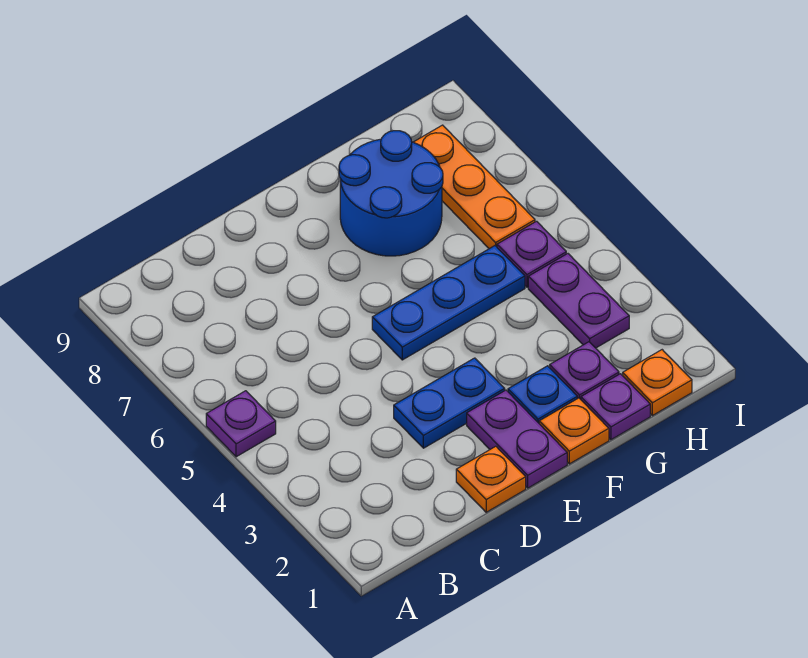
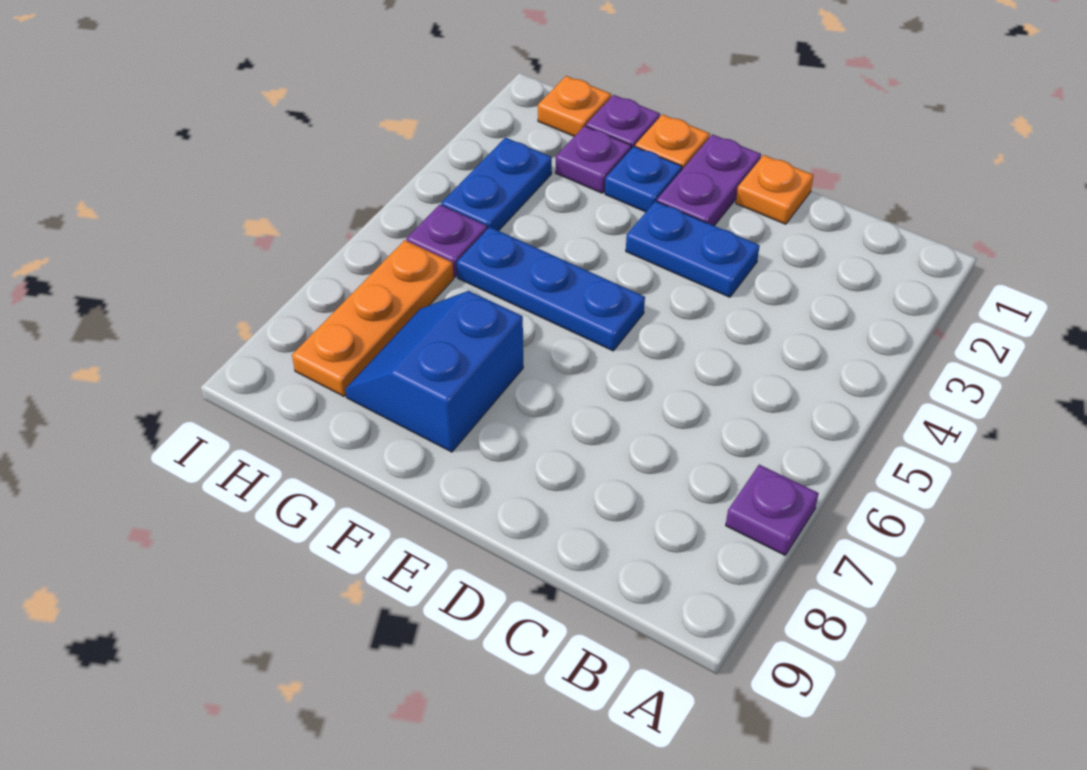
purple plate A5 level 1 -> purple plate A7 level 1
blue round brick F7:G8 level 1 -> blue slope F7:G8 level 1 top F
purple plate H3:H4 level 1 -> blue plate H3:H4 level 1

